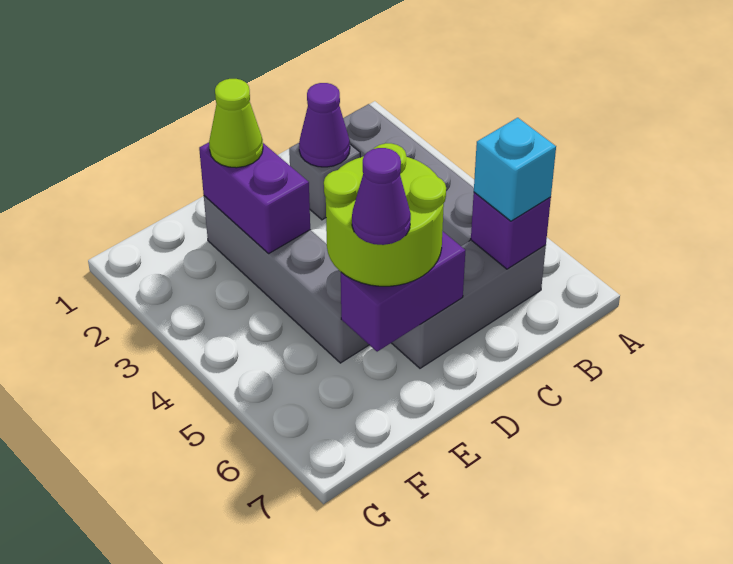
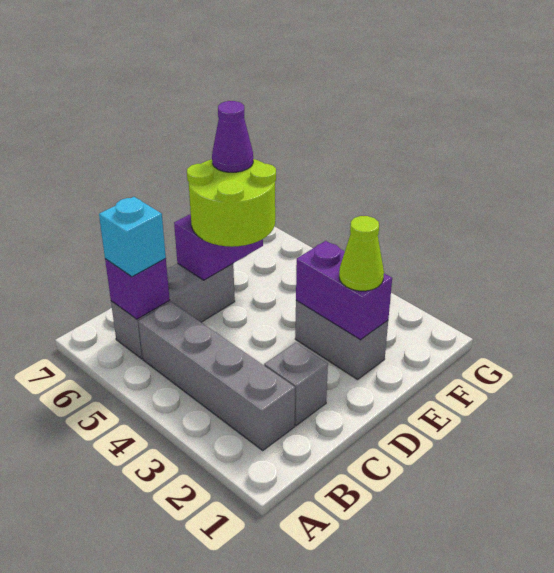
purple cone C2 level 2 -> none
grey brick E2:E5 level 1 -> grey brick E2:E3 level 1

